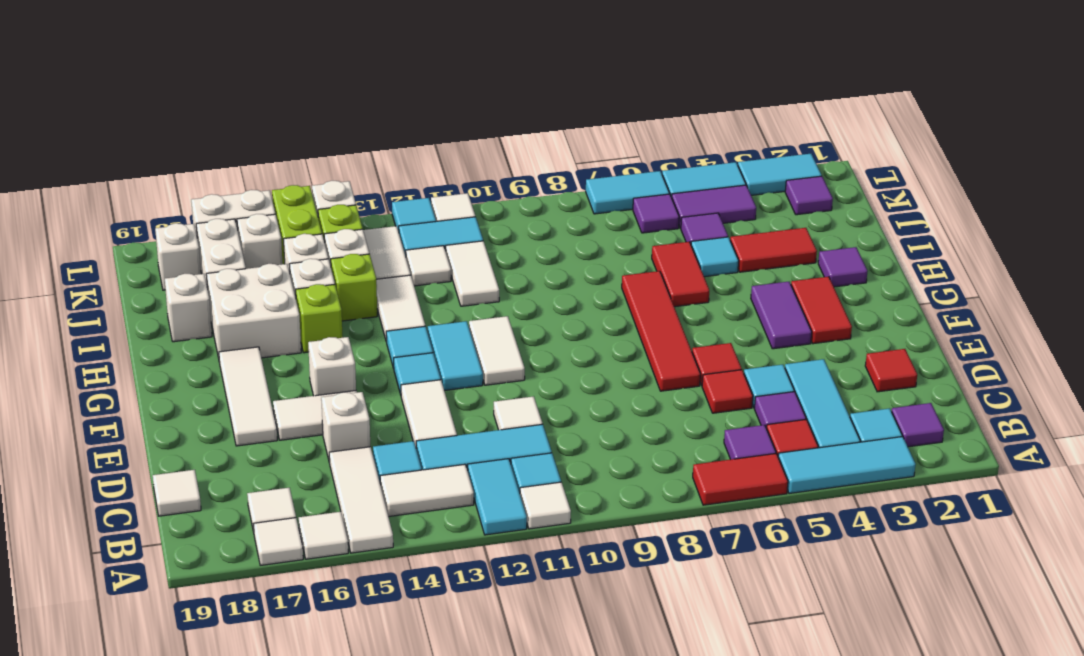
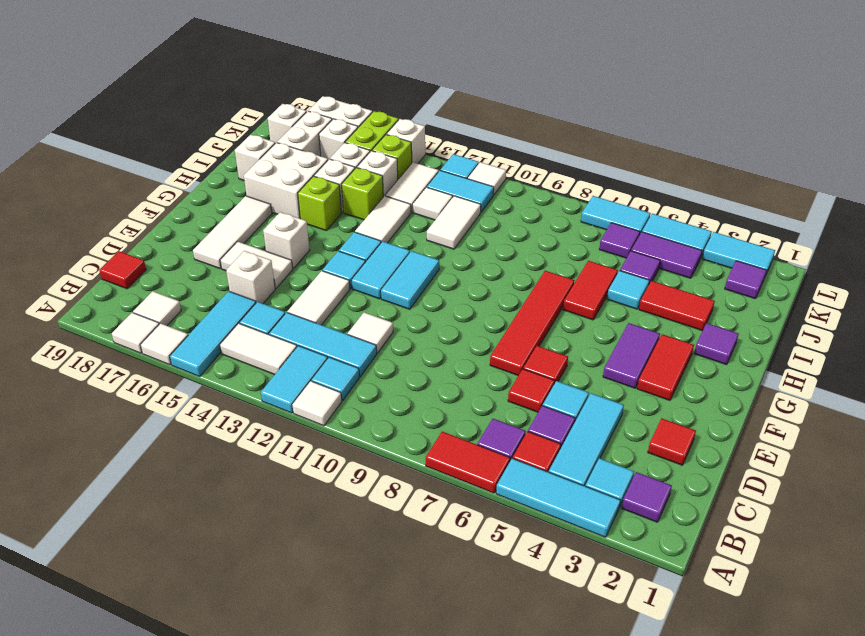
white tile A15:C15 level 1 -> cyan tile A15:C15 level 1
white tile C19 level 1 -> red tile C19 level 1
white tile F11:G11 level 1 -> cyan tile F11:G11 level 1

